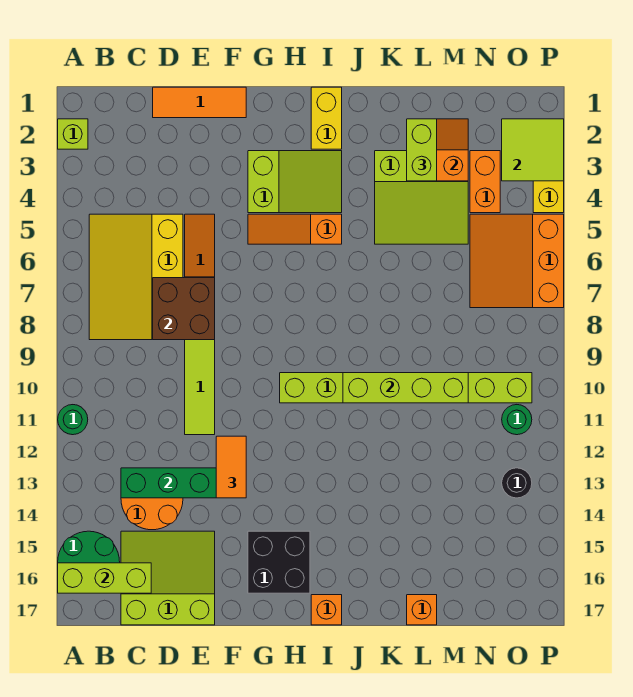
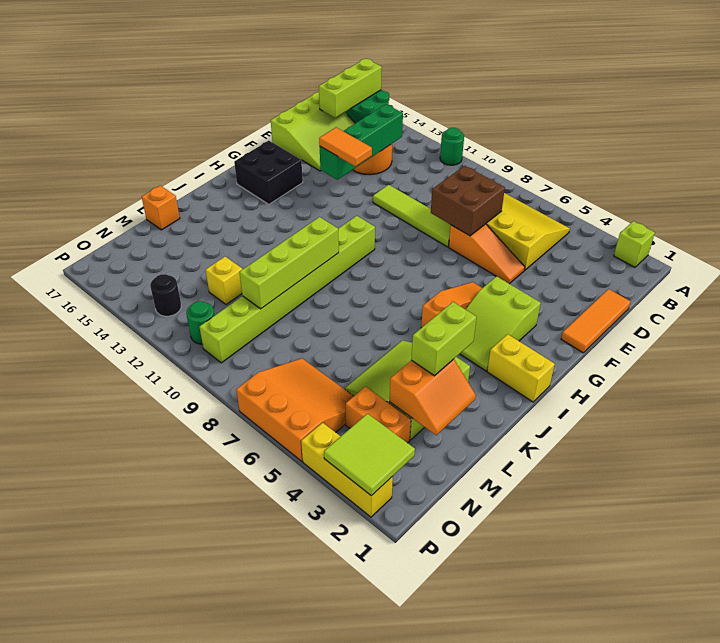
orange brick I17 level 1 -> none
lime brick L2:L3 level 3 -> lime brick K3:L3 level 3
none -> yellow brick M12 level 1

